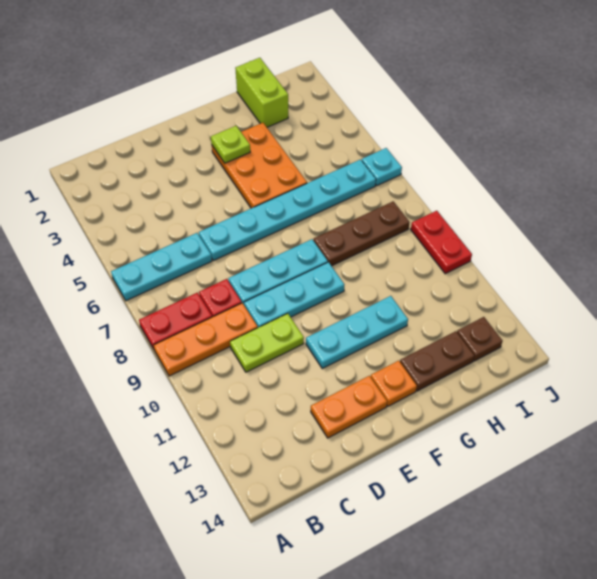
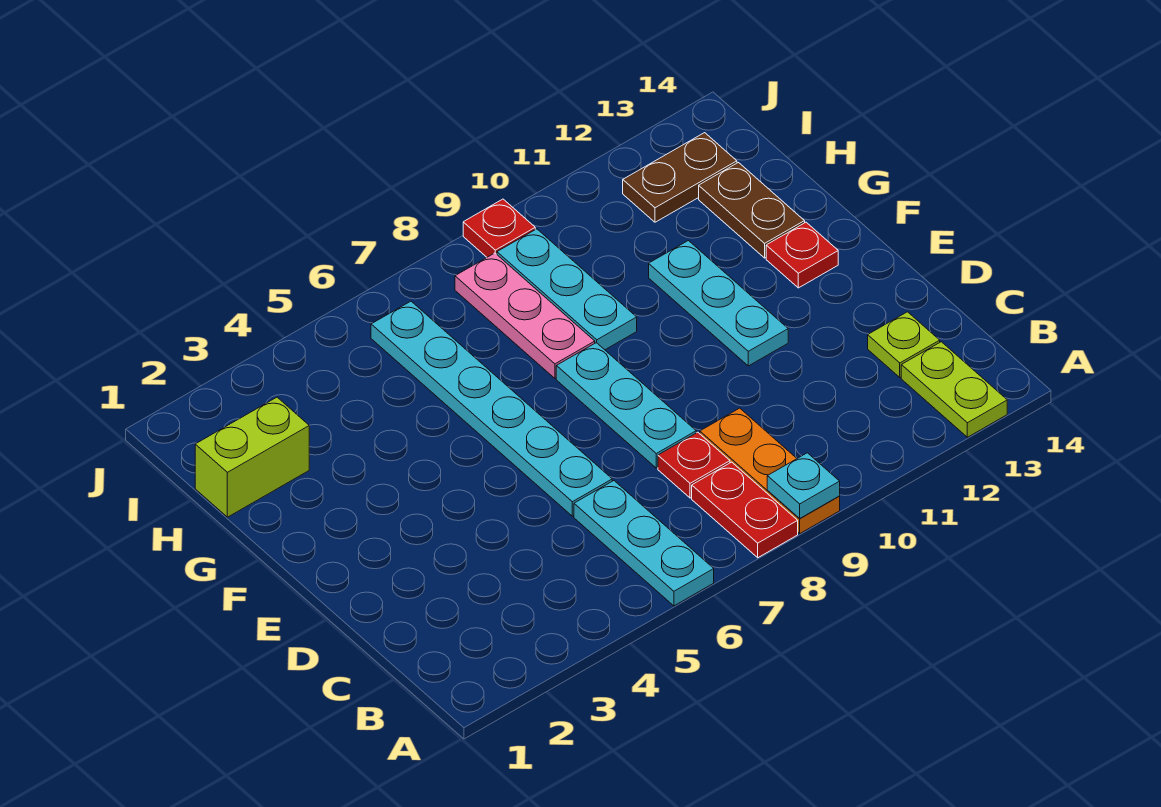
lime plate C10:D10 level 1 -> lime plate A13:B13 level 1
cyan plate D9:F9 level 1 -> cyan plate G9:I9 level 1
orange plate D13:E13 level 1 -> none
orange plate F3:G5 level 1 -> none
lime plate F3 level 2 -> lime plate C13 level 1
orange plate F13 level 1 -> red plate F13 level 1
brown plate G8:I8 level 1 -> pink plate G8:I8 level 1
brown plate I13 level 1 -> brown plate I12:I13 level 1
cyan plate J6 level 1 -> cyan plate A9 level 2
red plate J9:J10 level 1 -> red plate J9 level 1

